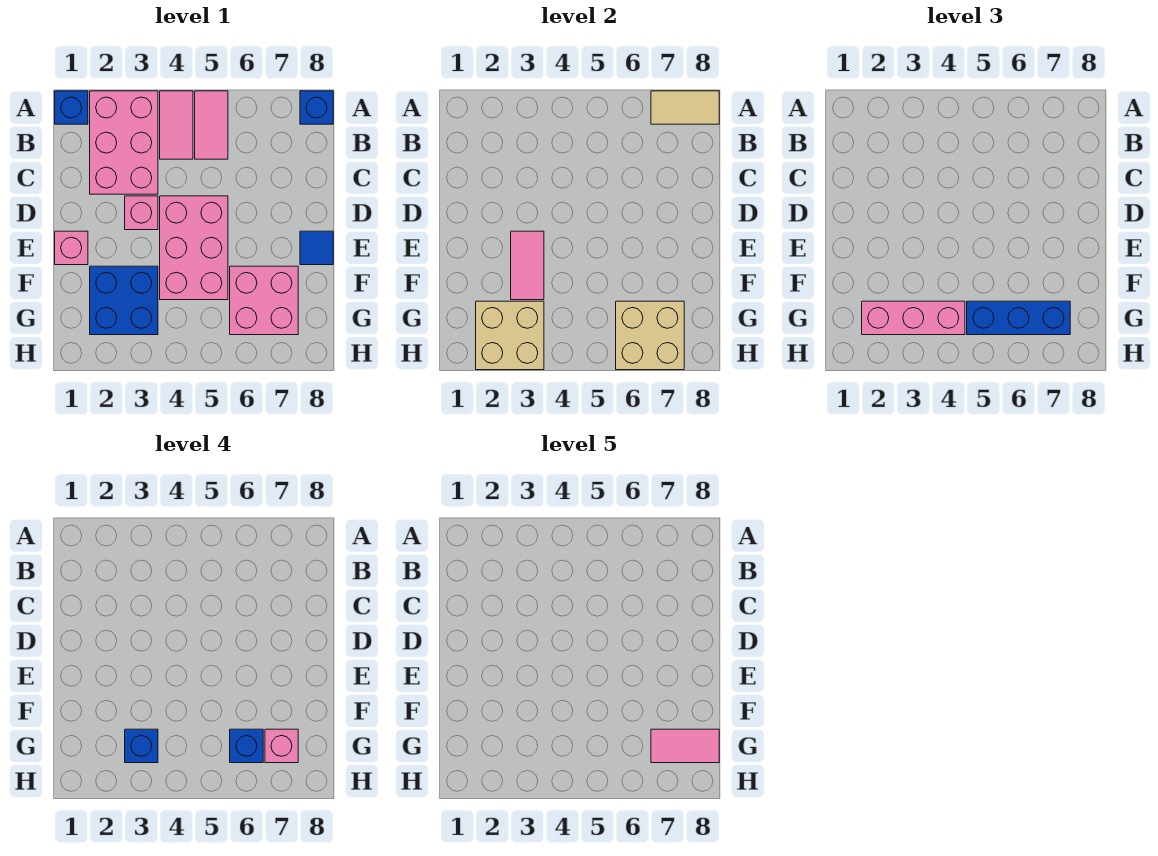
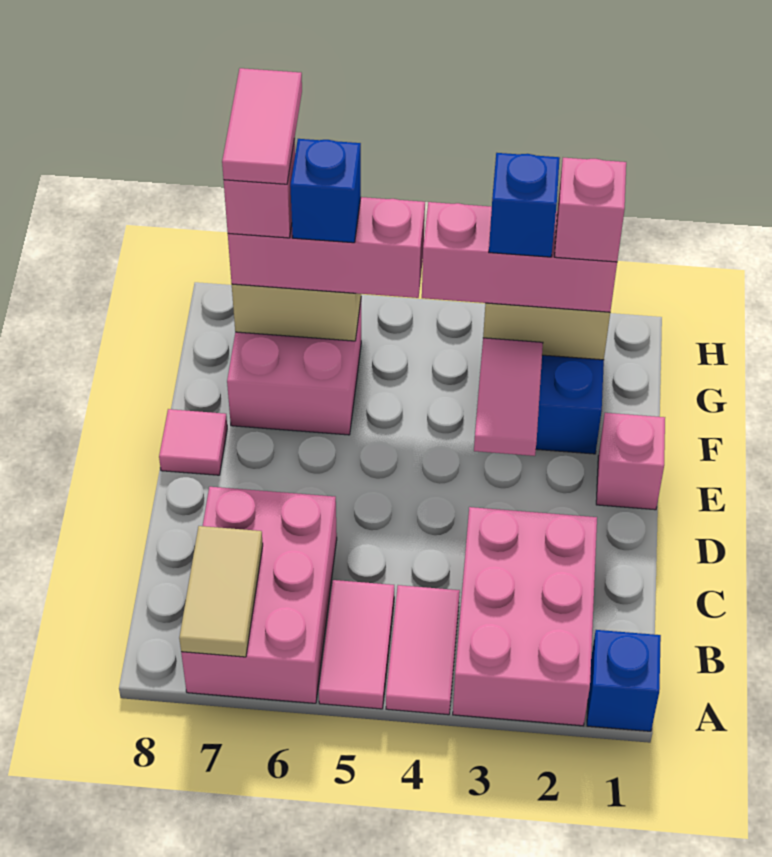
tan tile A7:A8 level 2 -> tan tile A7:B7 level 2
blue brick A8 level 1 -> none
pink brick D3 level 1 -> pink brick G2 level 4
pink brick D4:F5 level 1 -> pink brick A6:C7 level 1
blue tile E8 level 1 -> pink tile E8 level 1
blue brick G5:G7 level 3 -> pink brick G5:G7 level 3
pink tile G7:G8 level 5 -> pink tile G7:H7 level 5

